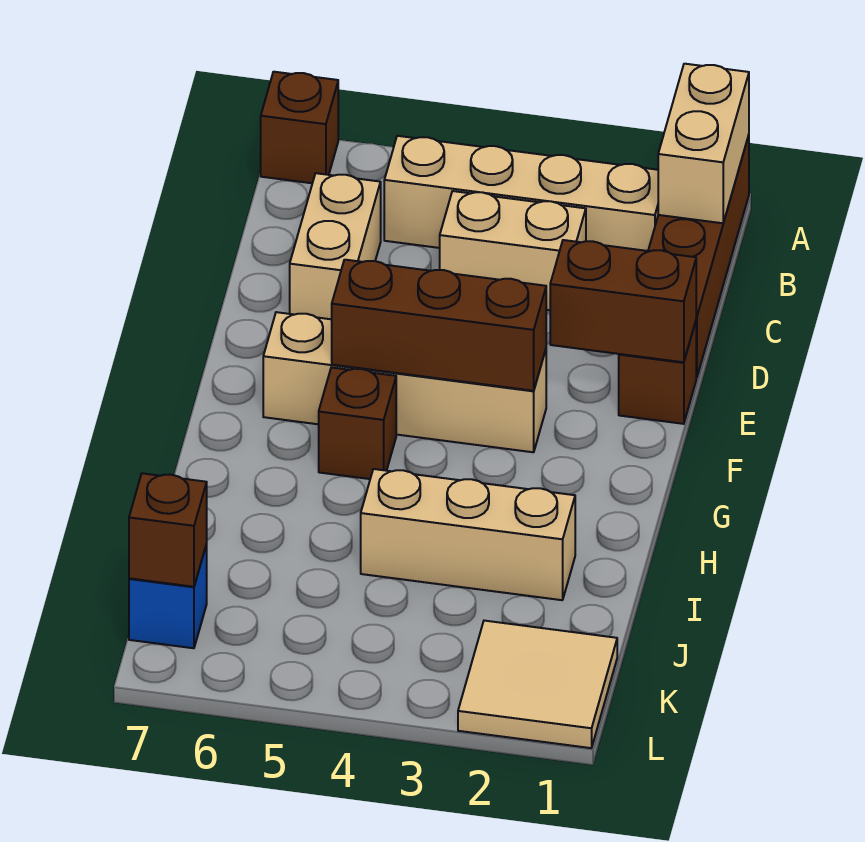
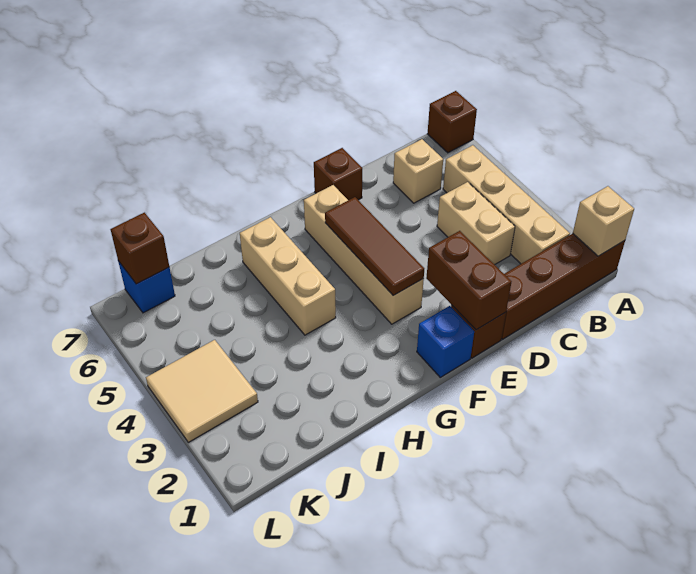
tan brick A1:B1 level 2 -> tan brick A1 level 2
tan brick C6:D6 level 1 -> tan brick C6 level 1
none -> blue brick F1 level 1
brown brick F3:F5 level 2 -> brown tile F3:F5 level 2
brown brick G5 level 1 -> brown brick E7 level 1
tan brick I2:I4 level 1 -> tan brick H4:H6 level 1
tan tile K1:L2 level 1 -> tan tile K3:L4 level 1

